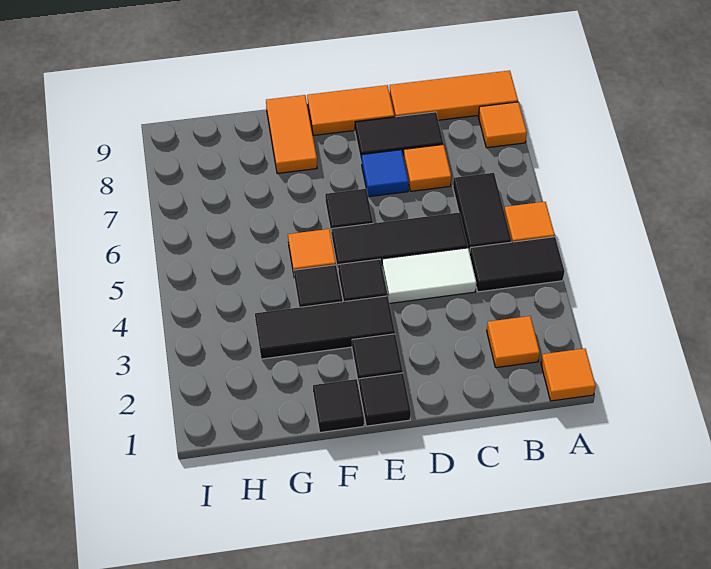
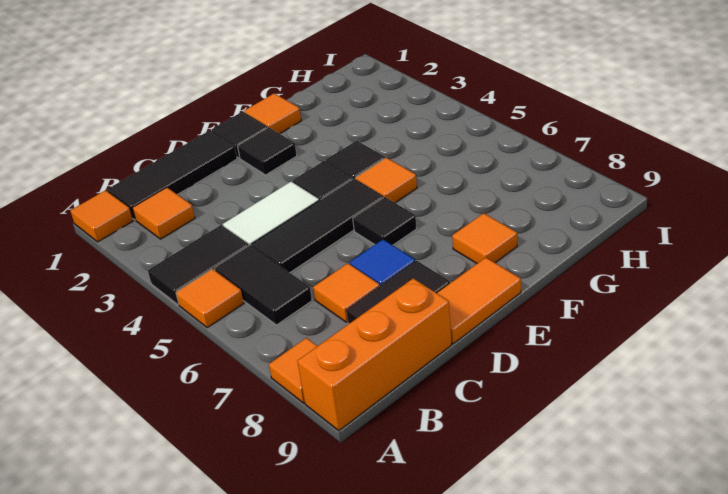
orange tile A9:C9 level 1 -> orange brick A9:C9 level 1
black tile E3:G3 level 1 -> black tile B1:D1 level 1
black tile F1 level 1 -> orange tile F1 level 1
orange tile F8:F9 level 1 -> orange tile F8 level 1

